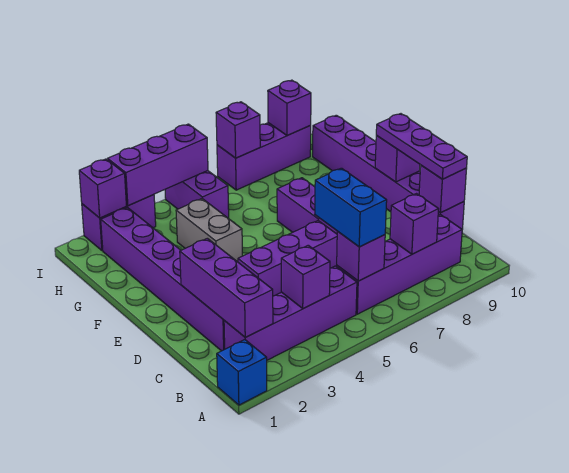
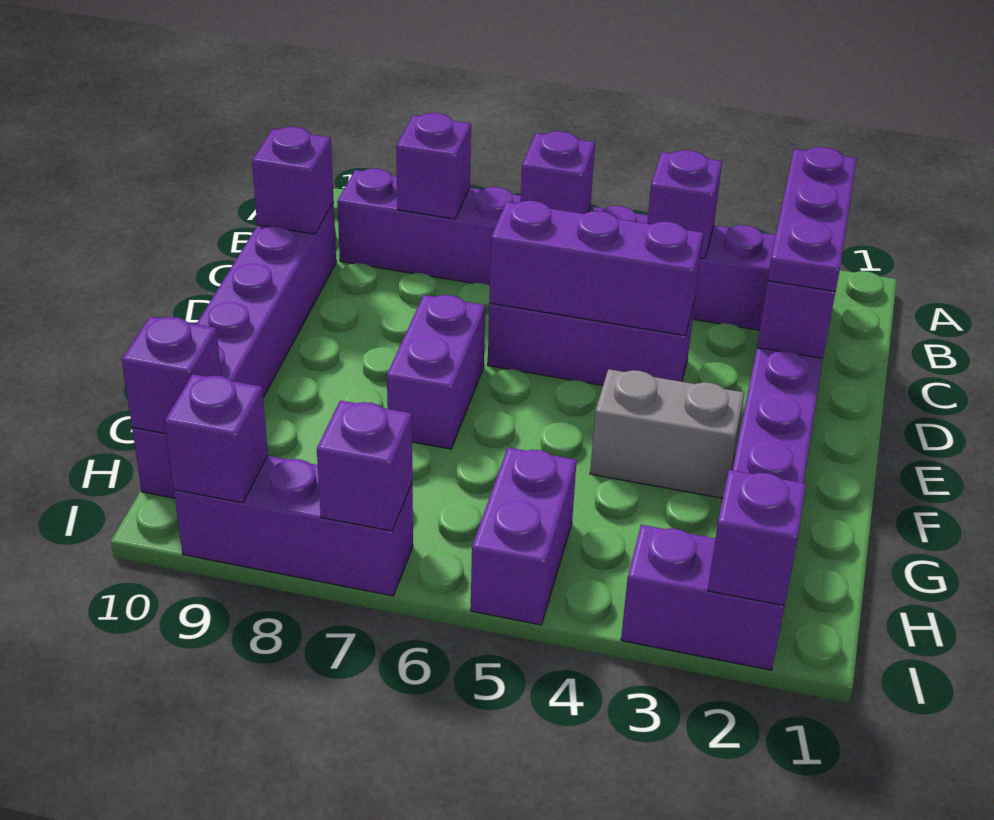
blue brick A1 level 1 -> none
blue brick B6:C6 level 3 -> none
purple plate C10:E10 level 3 -> purple plate B2:D2 level 3
purple brick E10 level 2 -> purple brick H10 level 2
grey brick F4:G4 level 1 -> grey brick F3:F4 level 1
purple brick I3:I5 level 2 -> purple brick D4:D6 level 2

